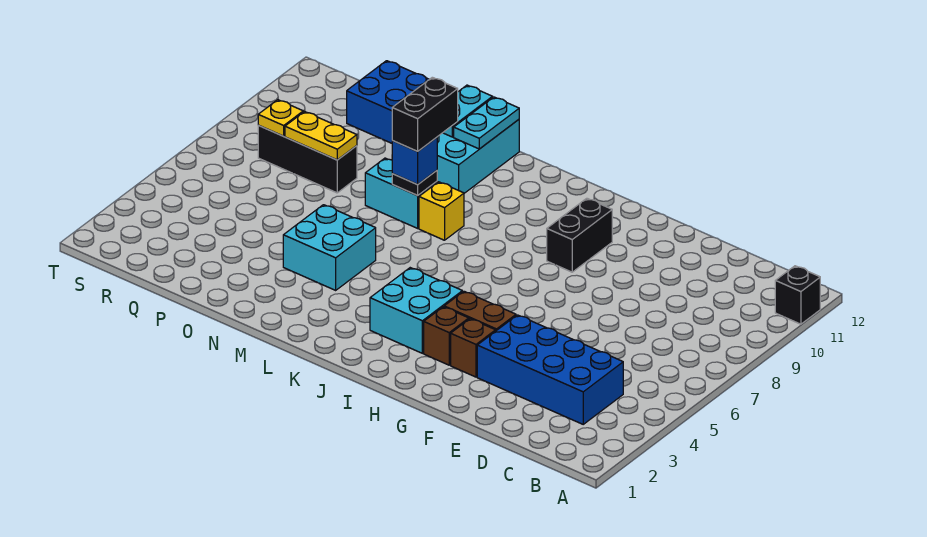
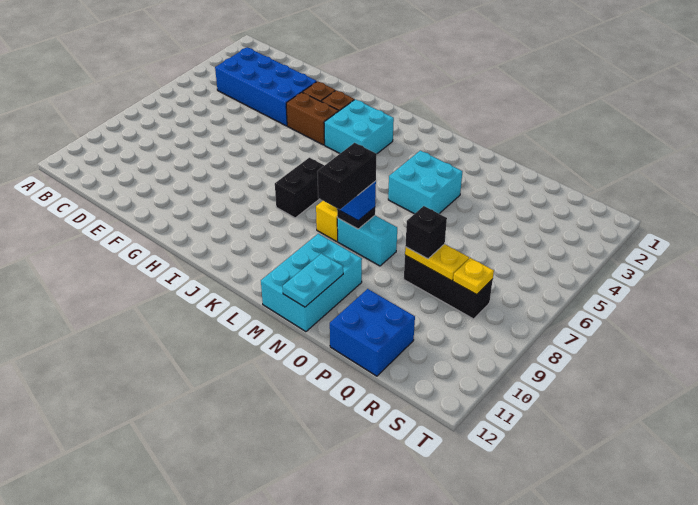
black brick A11 level 1 -> black brick P8 level 3
black brick H9:H10 level 1 -> black brick J7:J8 level 1
cyan plate M11:M12 level 2 -> none

